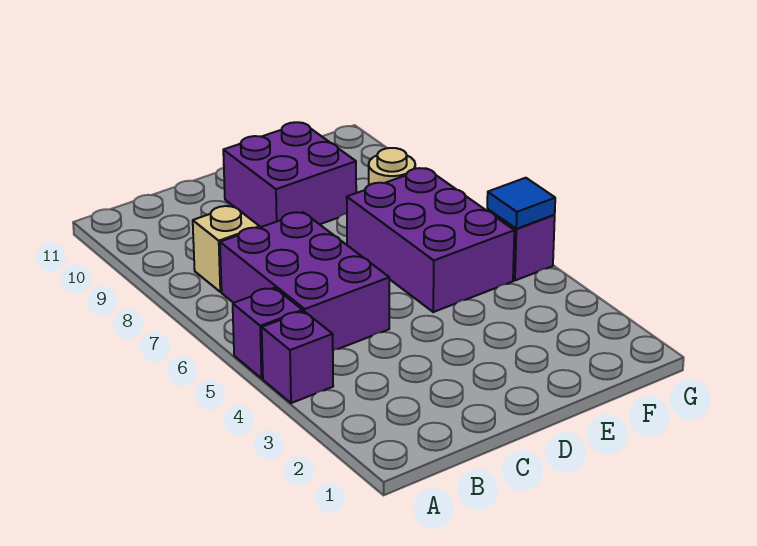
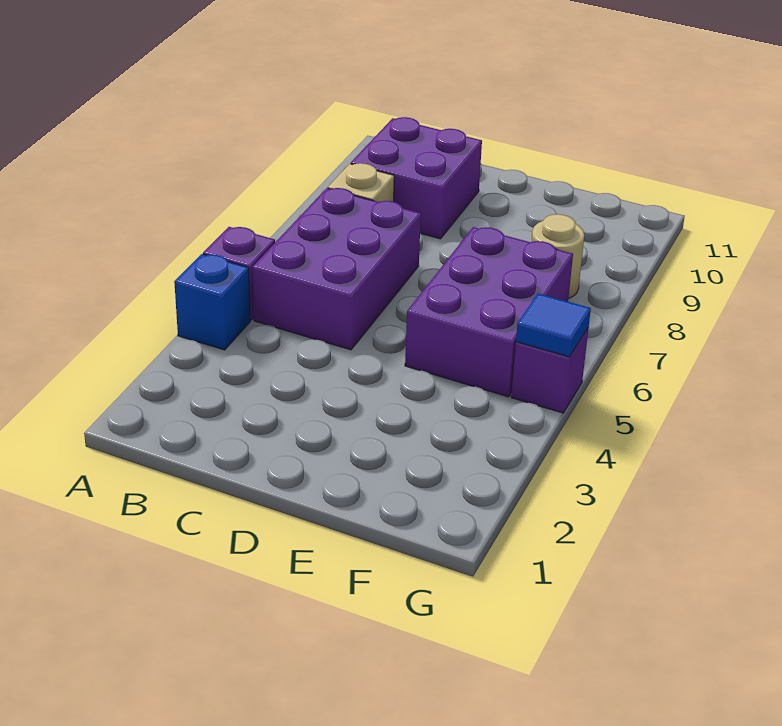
purple brick A4 level 1 -> blue brick A4 level 1
purple brick D9:E10 level 1 -> purple brick B9:C10 level 1

